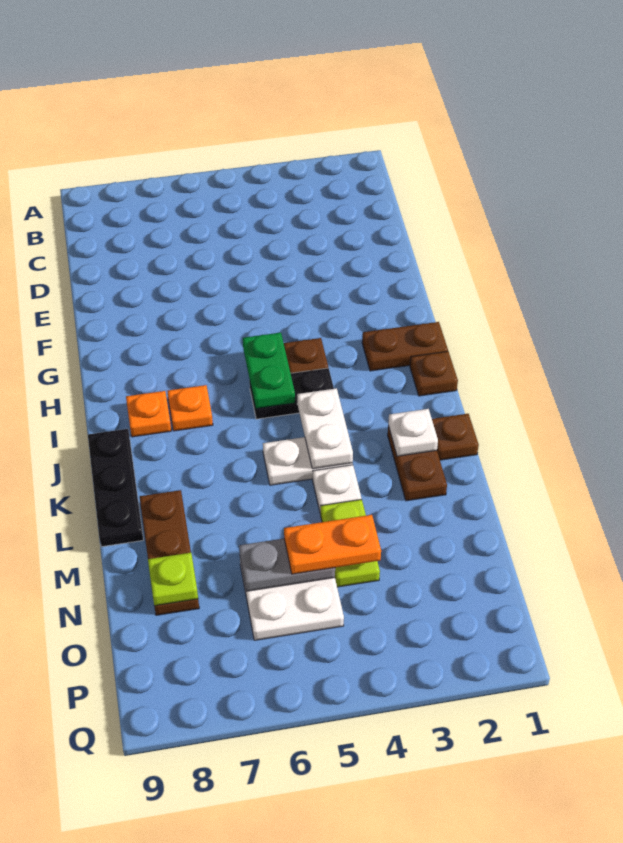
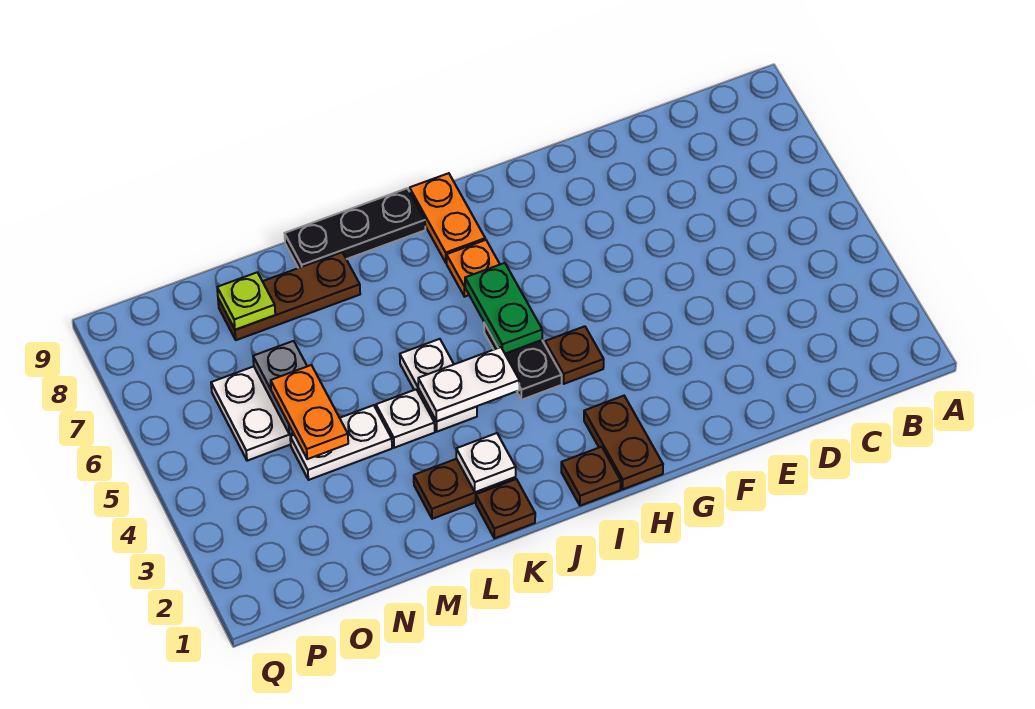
green plate H5:I5 level 2 -> green plate I5:I6 level 2
orange plate I8 level 1 -> orange plate I8:I9 level 1
lime plate M4:N4 level 1 -> white plate M4:N4 level 1

